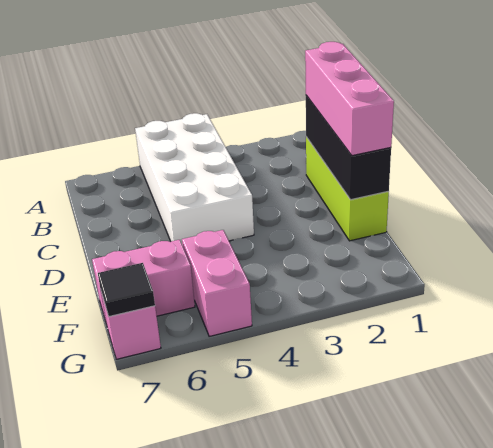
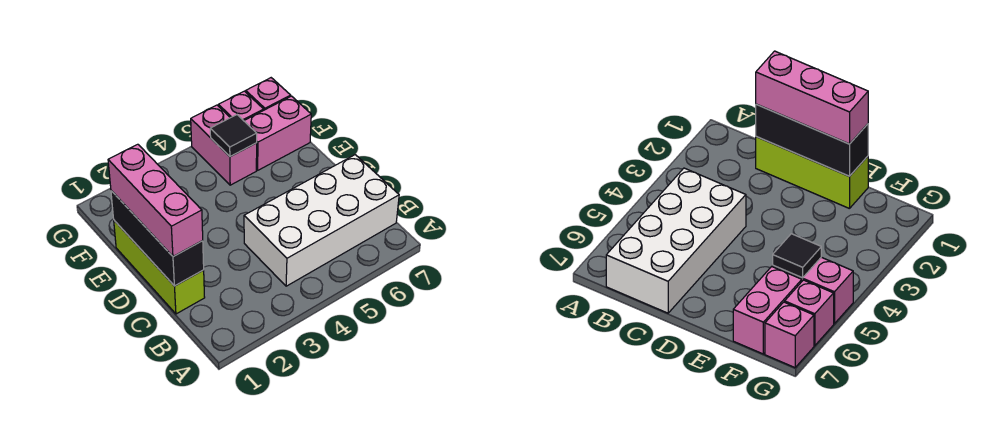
white brick A4:D5 level 1 -> white brick B4:C7 level 1
none -> pink brick G6 level 1
black tile G7 level 2 -> black tile F5 level 2

